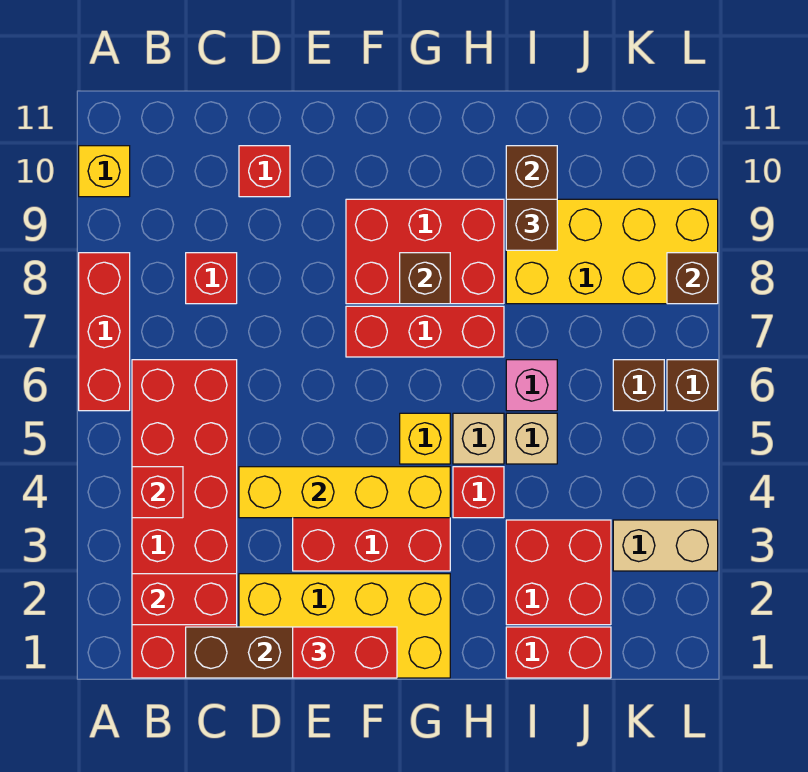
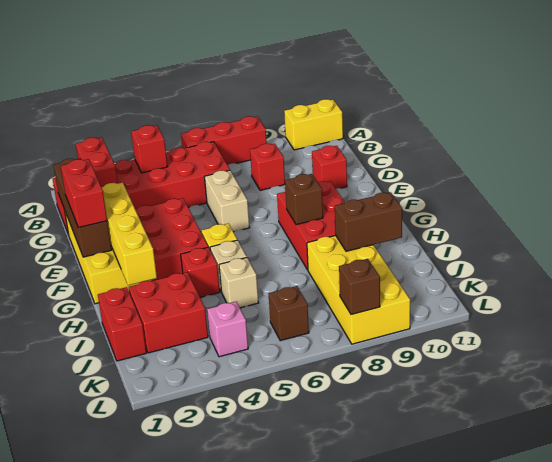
yellow brick A10 level 1 -> yellow brick A10:A11 level 1
yellow brick D4:G4 level 2 -> yellow brick E2:H2 level 2
red brick F7:H7 level 1 -> none
pink brick I6 level 1 -> pink brick K4 level 1
brown brick I9 level 3 -> none
tan brick K3:L3 level 1 -> tan brick D6:E6 level 1
brown brick L6 level 1 -> none

